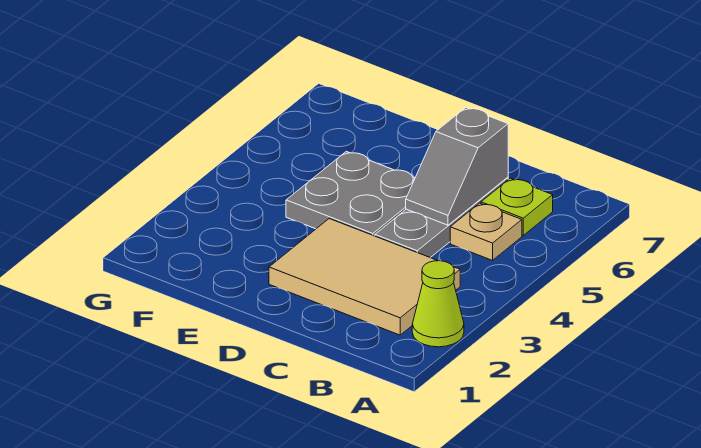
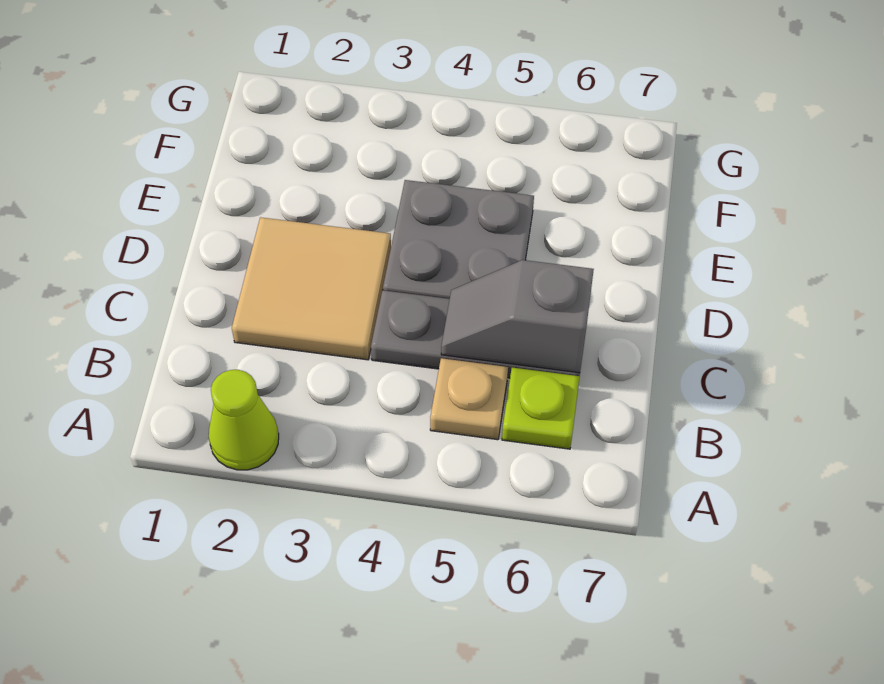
tan tile B2:D3 level 1 -> tan tile C2:D3 level 1

